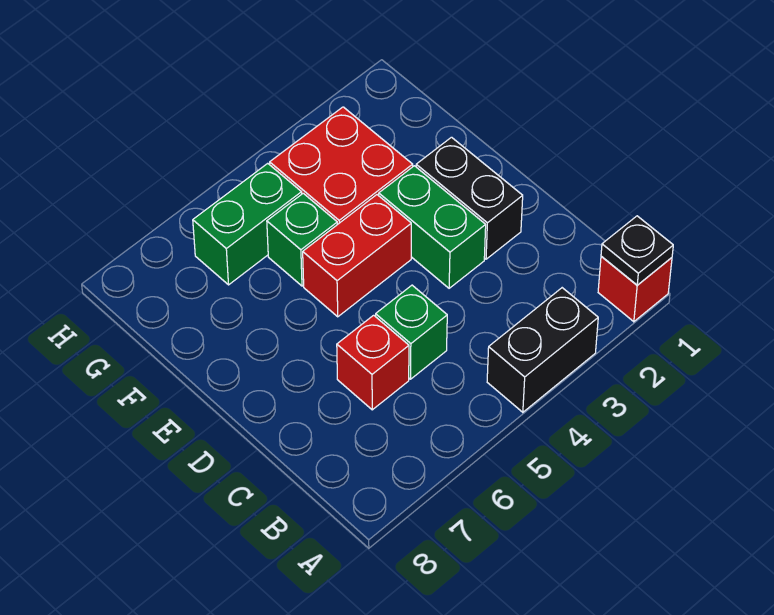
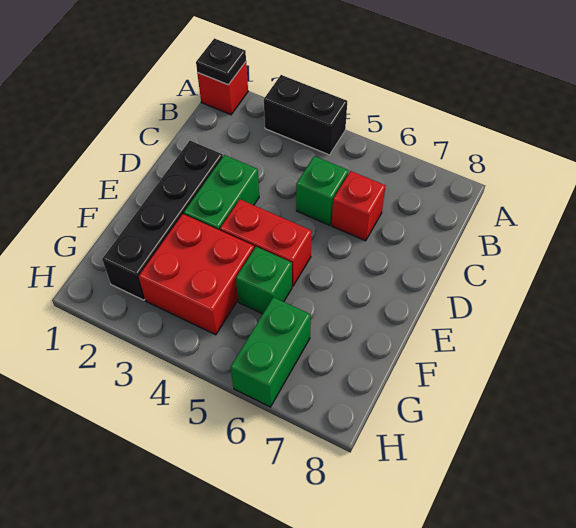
black brick D2:E2 level 1 -> black brick D2:G2 level 1
green brick G5:G6 level 1 -> green brick G6:H6 level 1

